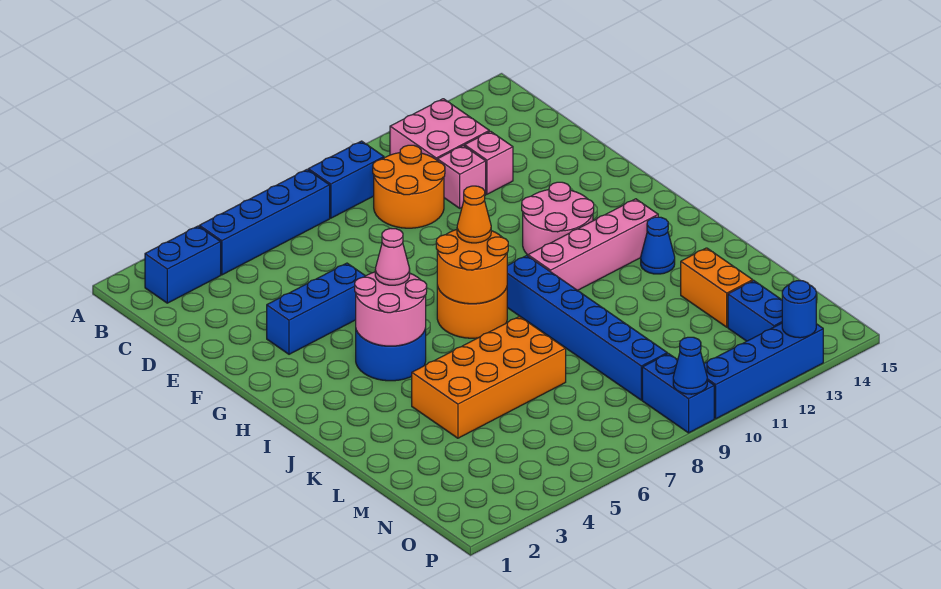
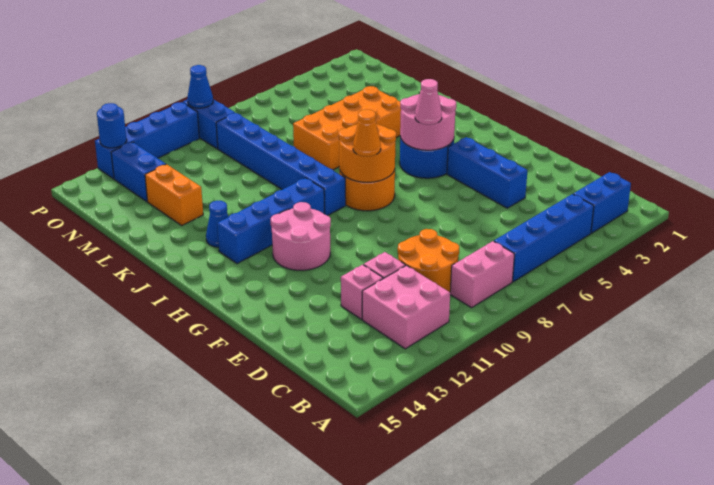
blue brick B8:B9 level 1 -> pink brick B8:B9 level 1
blue brick F3:F5 level 1 -> blue brick E4:G4 level 1
pink brick I10:I13 level 1 -> blue brick I10:I13 level 1

